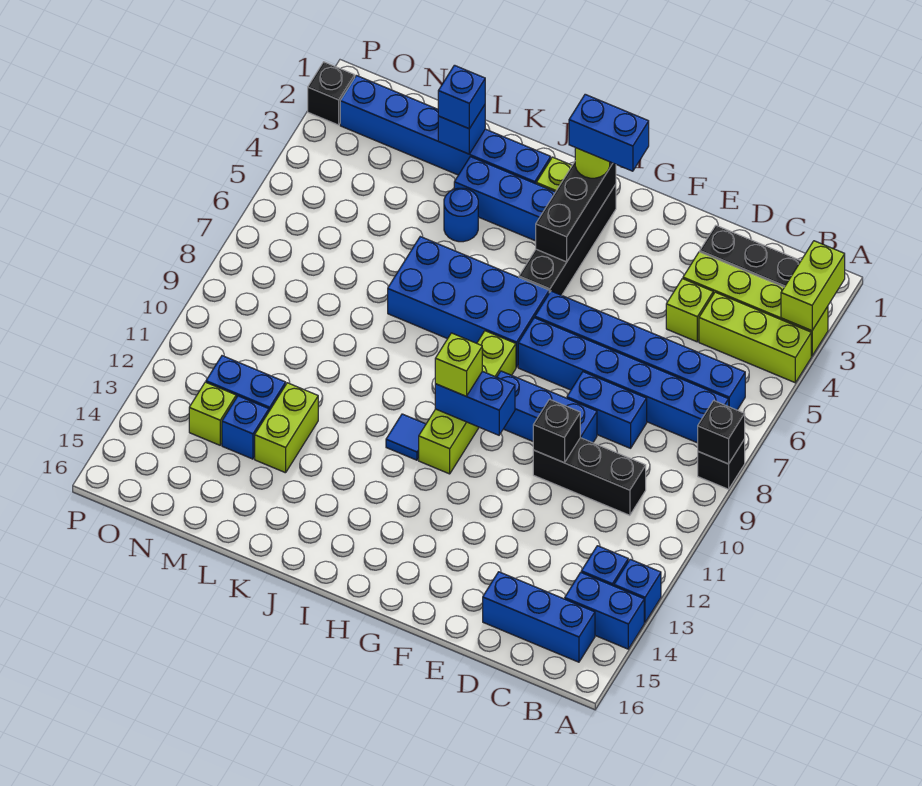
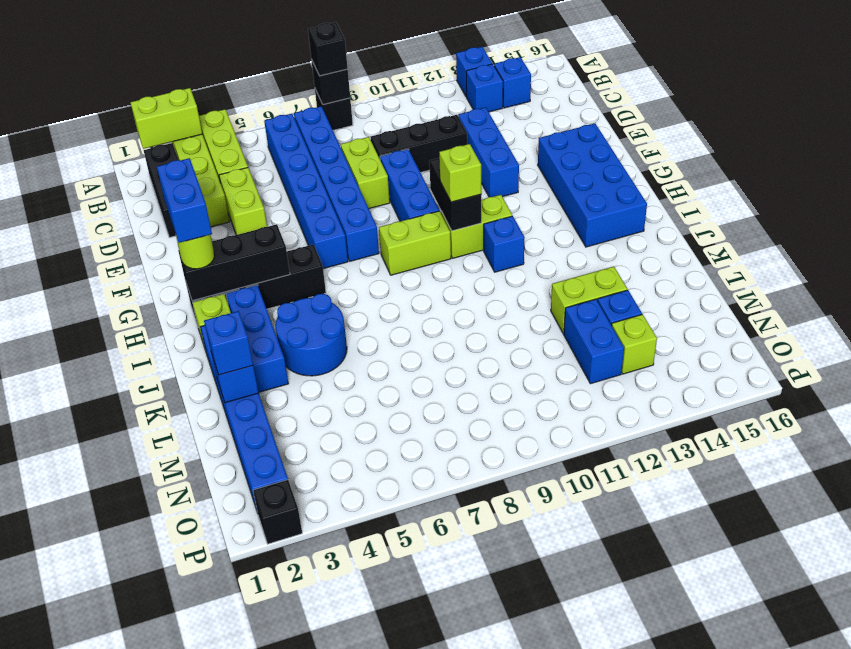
blue brick A14:B14 level 1 -> blue brick B14 level 1
blue brick B15:D15 level 1 -> blue brick D12:F12 level 1
black brick C10:E10 level 1 -> black brick D9:D11 level 1
lime brick D4 level 1 -> lime brick D4:E4 level 1
blue brick D8:E8 level 1 -> lime brick D8:E8 level 1
black brick E10 level 2 -> black brick A8 level 3
blue brick G10:H10 level 2 -> black brick G10:H10 level 2
blue brick H6:K7 level 1 -> blue brick F14:I15 level 1
blue tile I11 level 1 -> blue brick I11 level 1
blue round brick K4 level 1 -> blue round brick J4:K5 level 1

